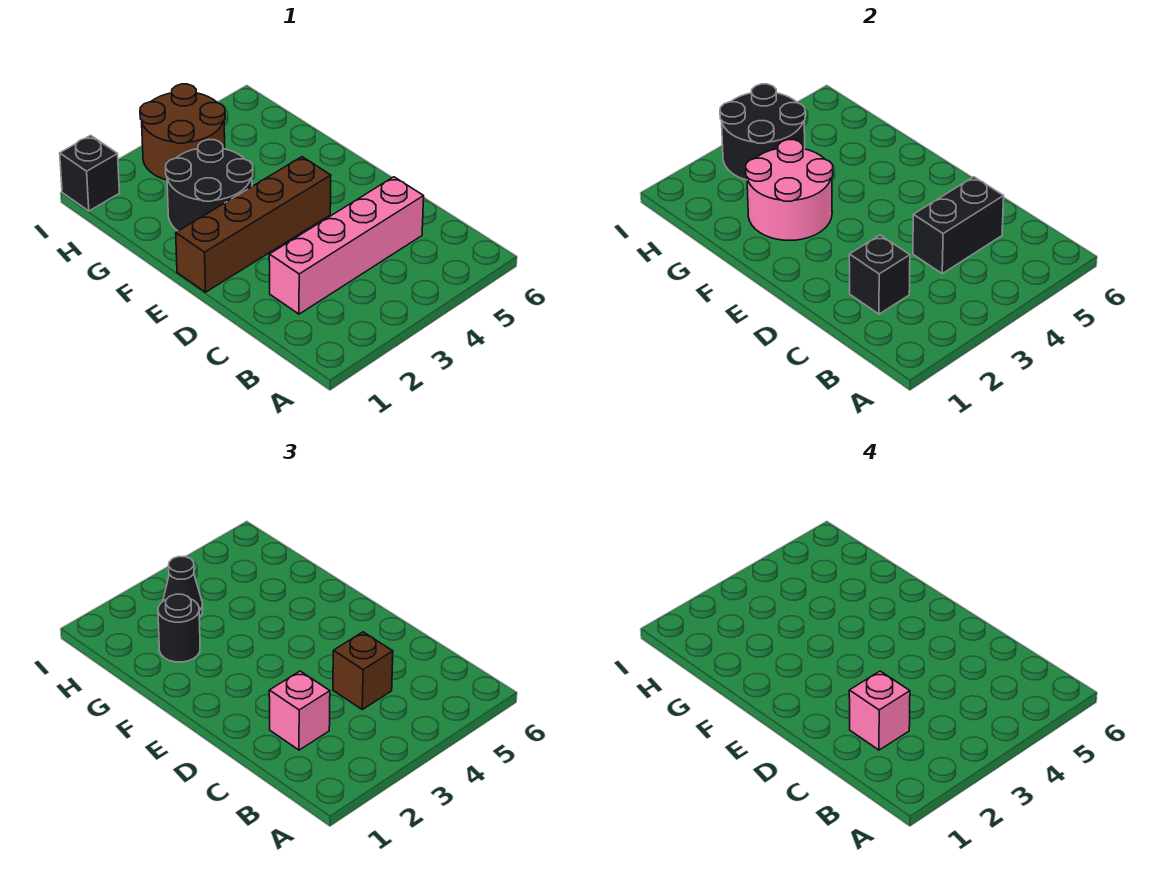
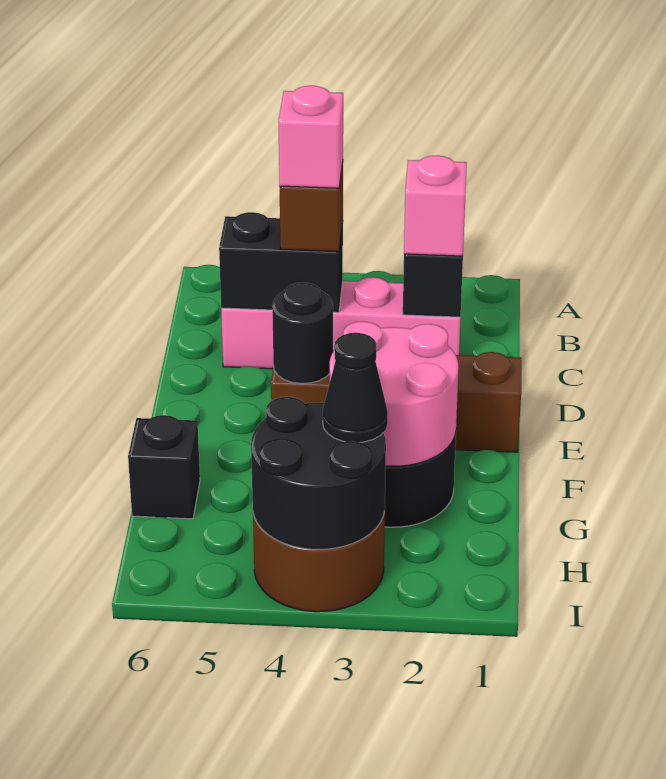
pink brick C2 level 4 -> pink brick C4 level 4
black round brick G2 level 3 -> black round brick E4 level 2
black brick I1 level 1 -> black brick G6 level 1

